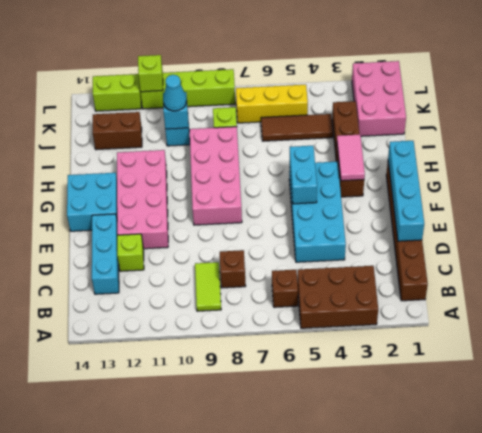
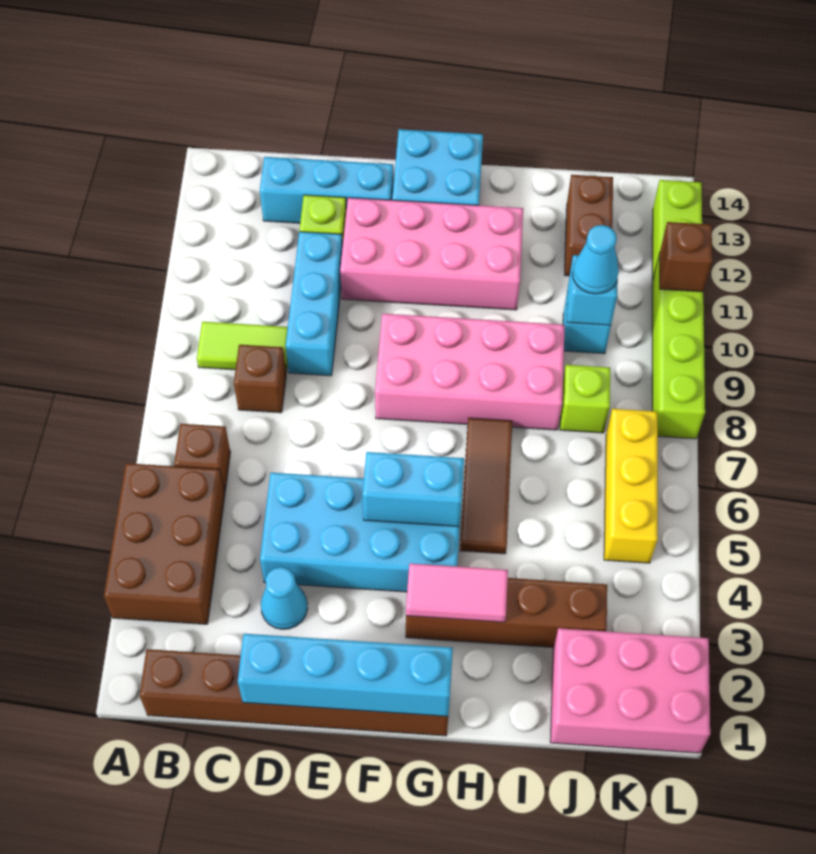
none -> cyan cone D3 level 1
none -> cyan brick D9:D11 level 1
brown tile J4:J6 level 1 -> brown tile H5:H7 level 1
lime brick L11 level 2 -> brown brick L11 level 2

